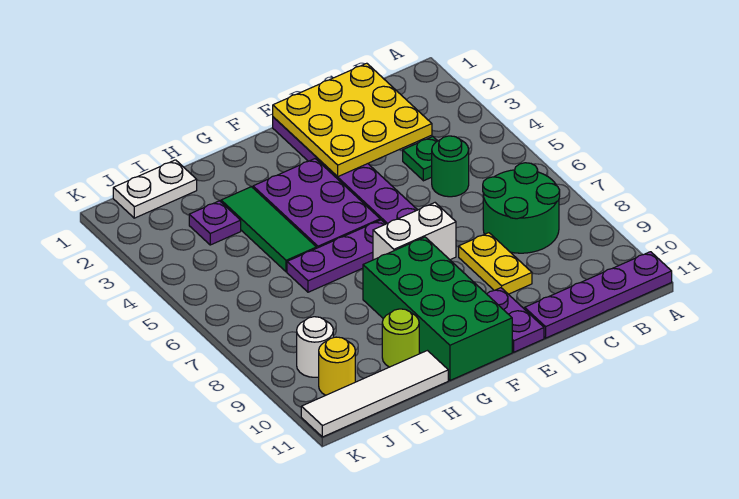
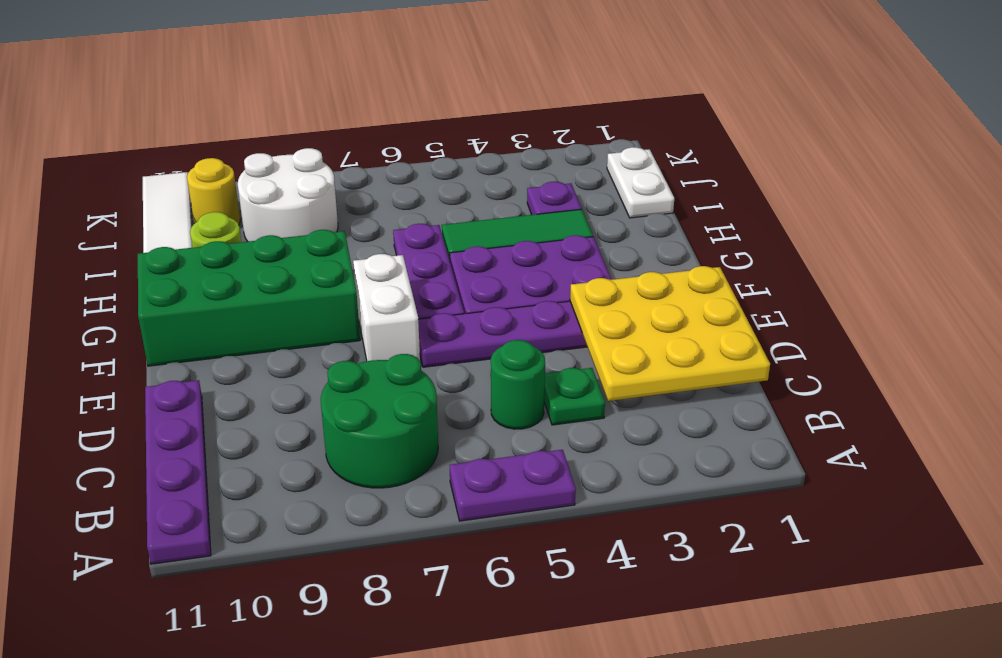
yellow plate D8:D9 level 1 -> none
purple plate E10:E11 level 1 -> purple plate A5:A6 level 1
white round brick J9 level 1 -> white round brick I8:J9 level 1

